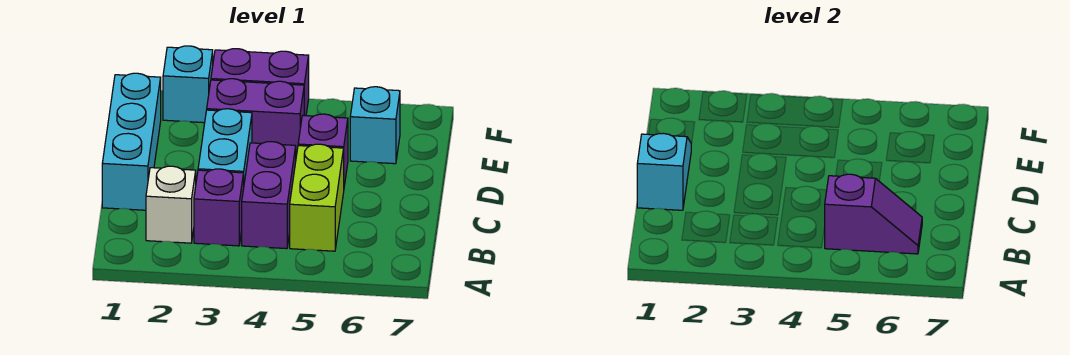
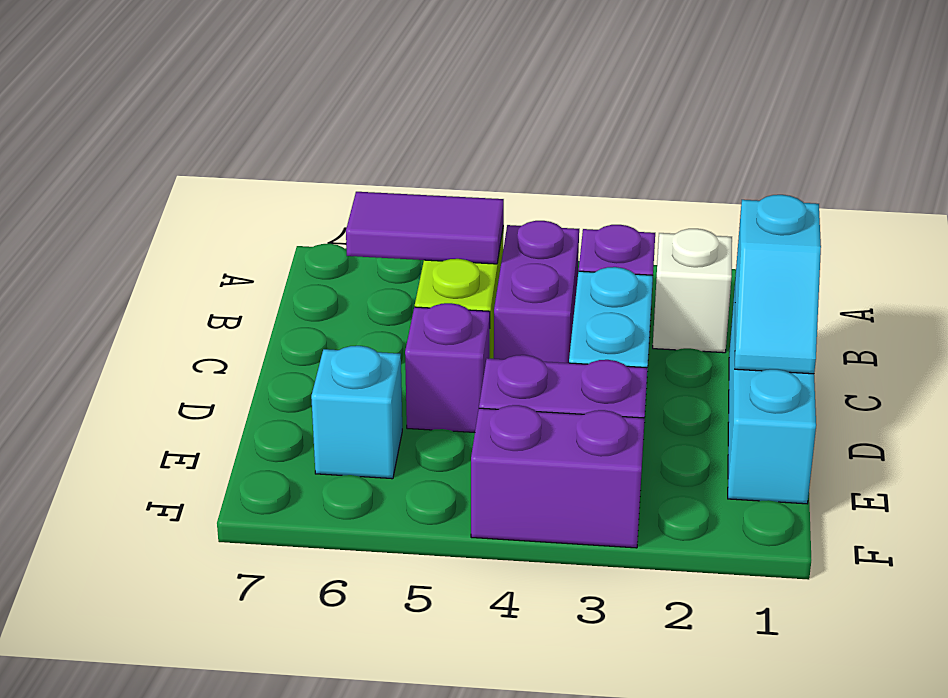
purple slope B5:B6 level 2 top 5 -> purple tile B5:B6 level 2
cyan brick F2 level 1 -> none

